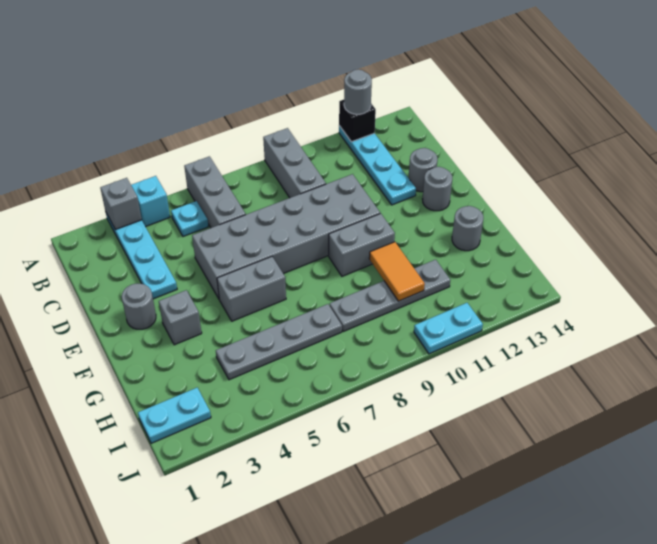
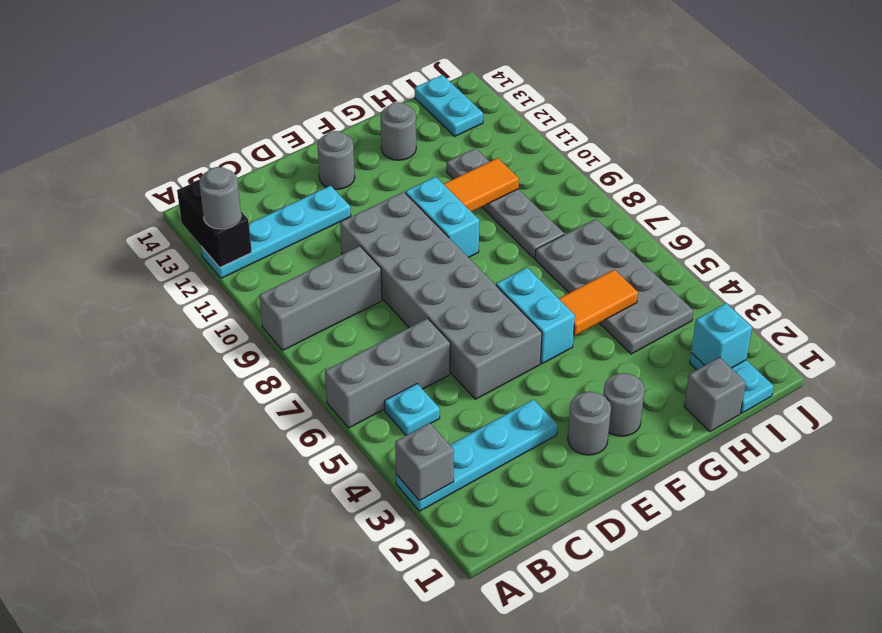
cyan brick A4 level 1 -> cyan brick I2 level 2
black brick A12 level 2 -> black brick A12:A13 level 2
grey round brick D13 level 1 -> grey round brick F2 level 1
grey brick F3 level 1 -> grey brick H1 level 1
grey brick F5:F6 level 1 -> cyan brick F5:F6 level 1
grey brick F9:F10 level 1 -> cyan brick F9:F10 level 1
none -> orange tile G5:H5 level 2
grey plate H4:H7 level 1 -> grey plate H4:I7 level 1
cyan plate J10:J11 level 1 -> cyan plate I13:I14 level 1

